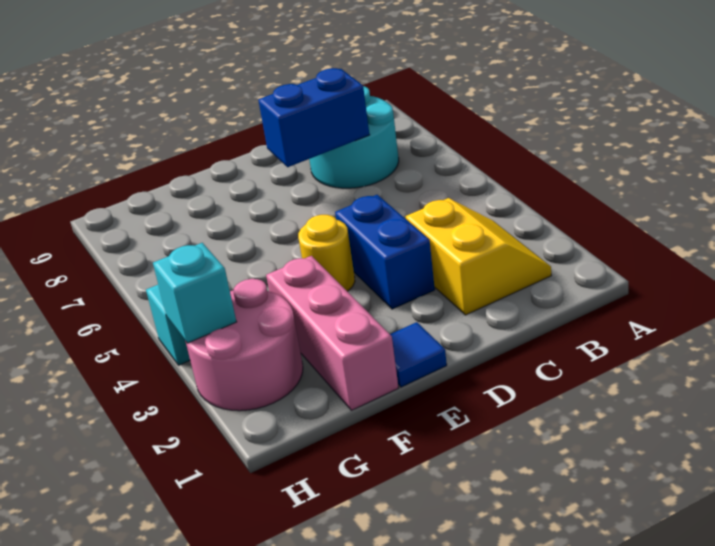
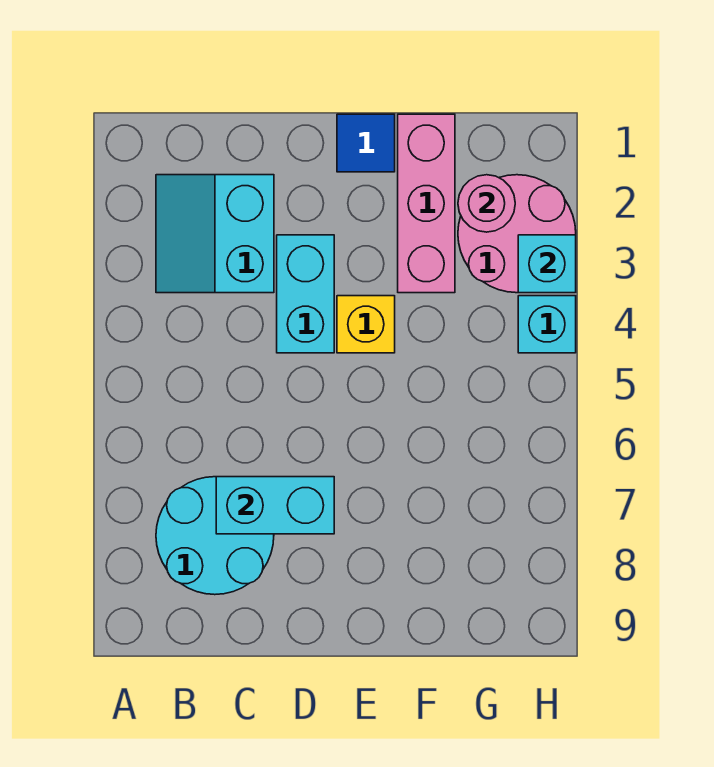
yellow slope B2:C3 level 1 top C -> cyan slope B2:C3 level 1 top C
blue brick C7:D7 level 2 -> cyan brick C7:D7 level 2
blue brick D3:D4 level 1 -> cyan brick D3:D4 level 1
yellow round brick E4 level 1 -> yellow brick E4 level 1
none -> pink round brick G2 level 2

